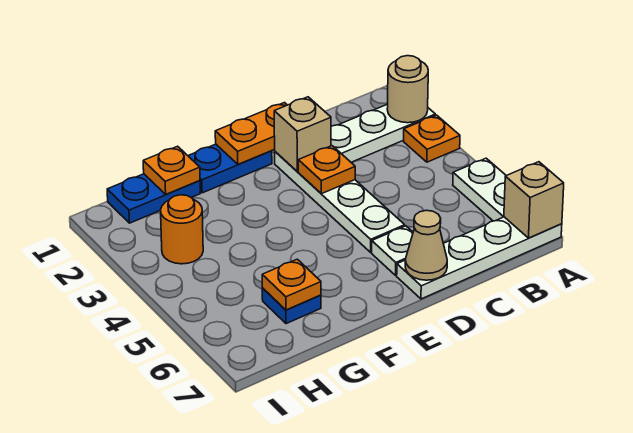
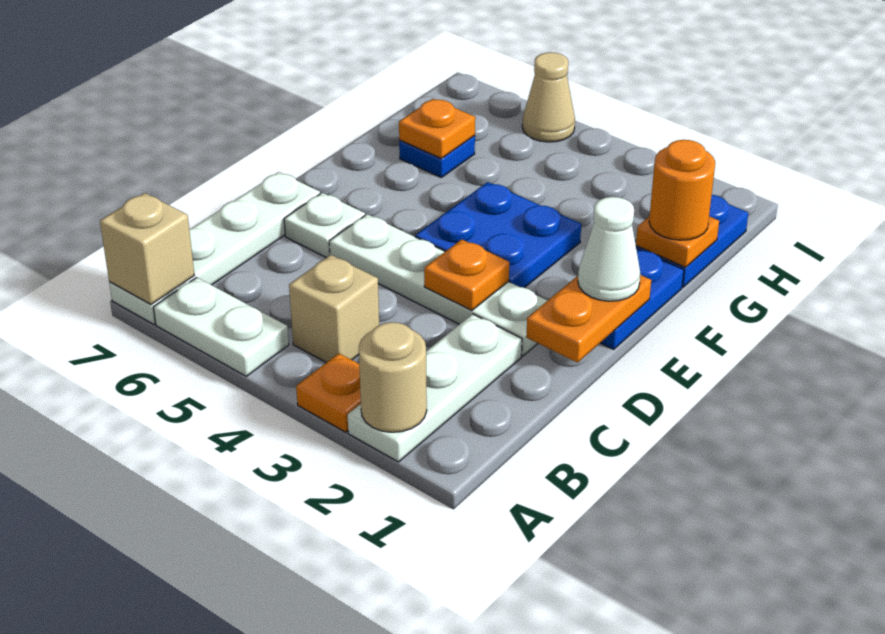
tan brick D2 level 2 -> tan brick B4 level 1
tan cone D7 level 2 -> tan cone I5 level 1
none -> white cone E1 level 3
none -> blue plate E3:F4 level 1
orange round brick H3 level 1 -> orange round brick G1 level 3

